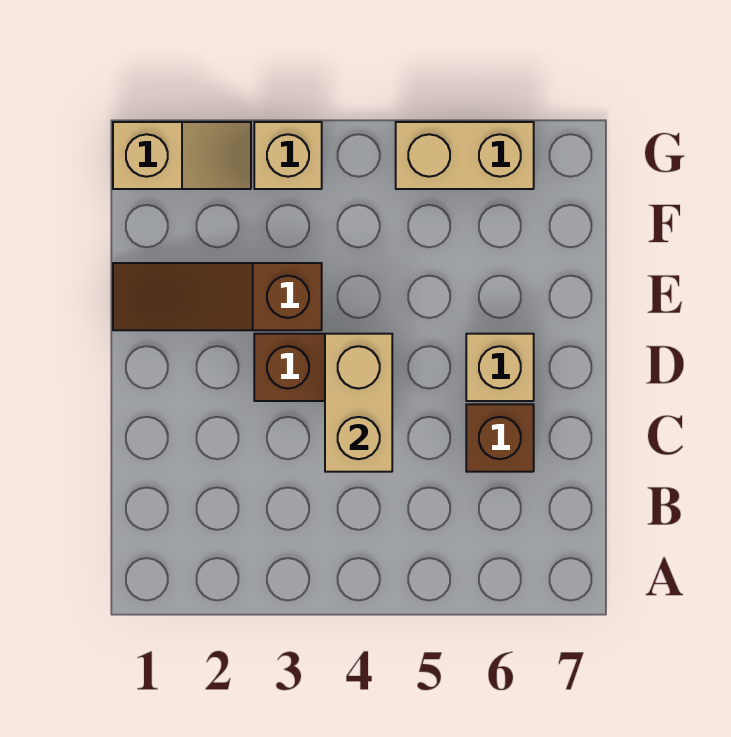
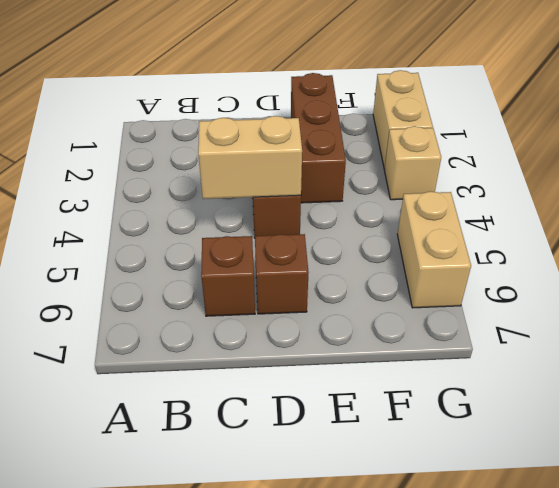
tan brick D6 level 1 -> brown brick D6 level 1
brown slope E1:E3 level 1 top 3 -> brown brick E1:E3 level 1
tan slope G1:G2 level 1 top 1 -> tan brick G1:G2 level 1

